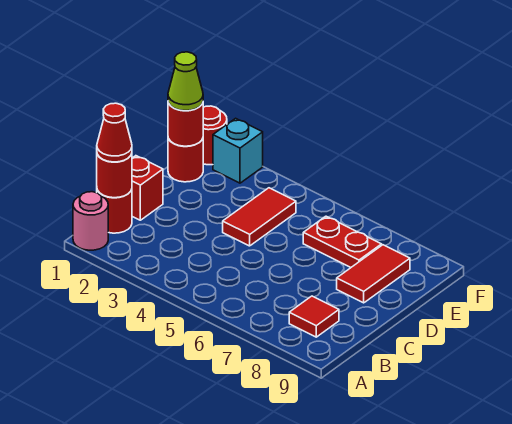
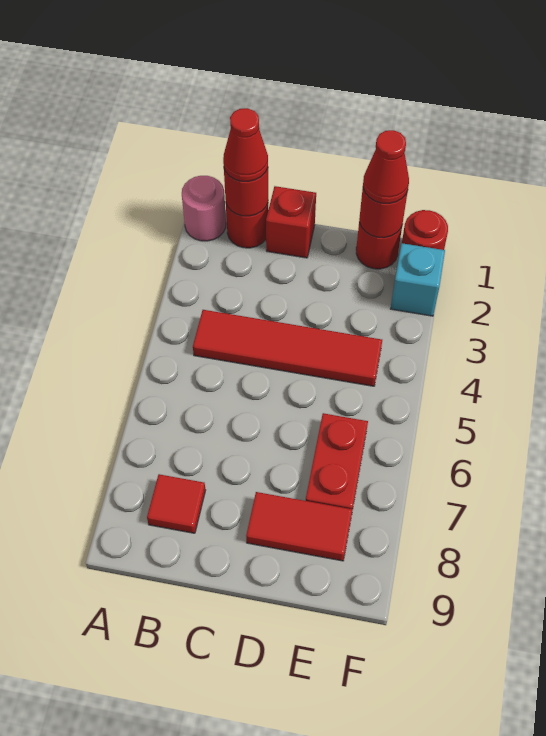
red tile D4:E4 level 1 -> red tile B4:E4 level 1
lime cone E1 level 3 -> red cone E1 level 3

